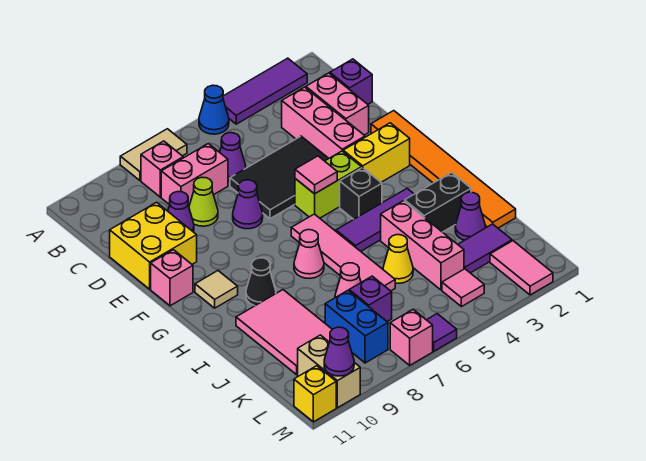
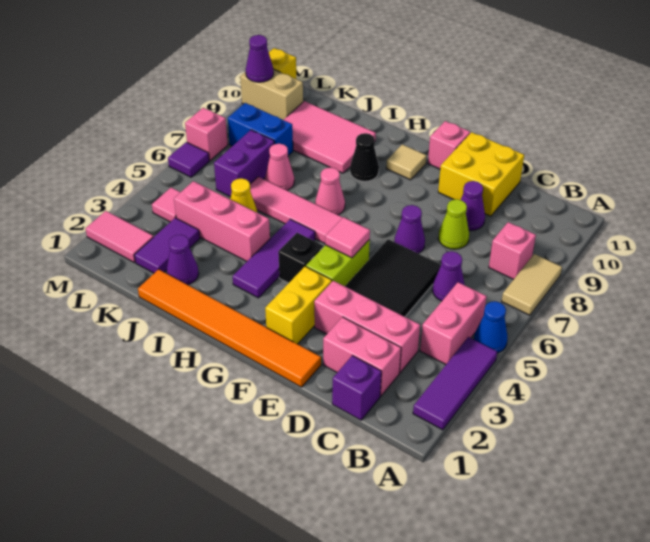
pink brick C7:C8 level 1 -> pink brick B4:B5 level 1
black brick I2:I3 level 1 -> none
purple brick K7 level 1 -> purple brick K6:K7 level 1

